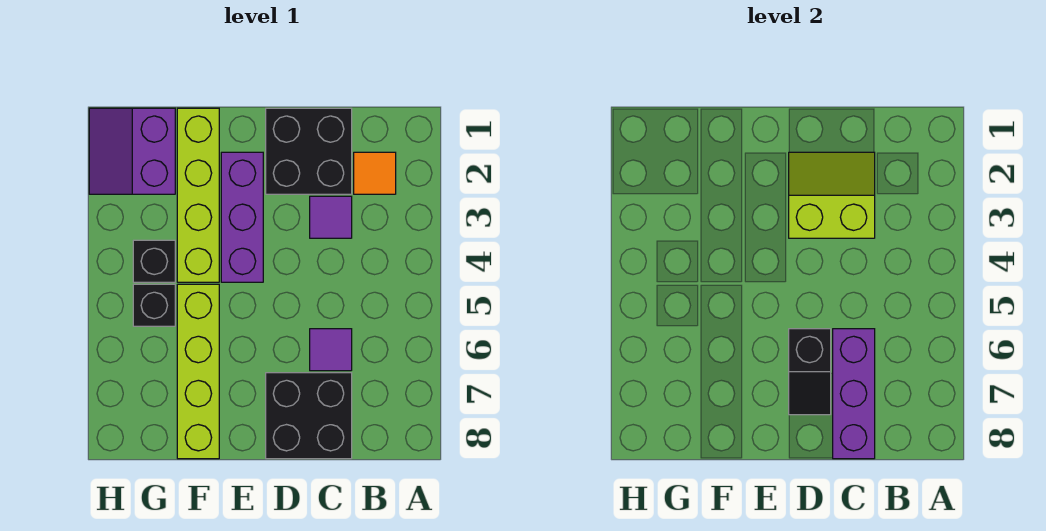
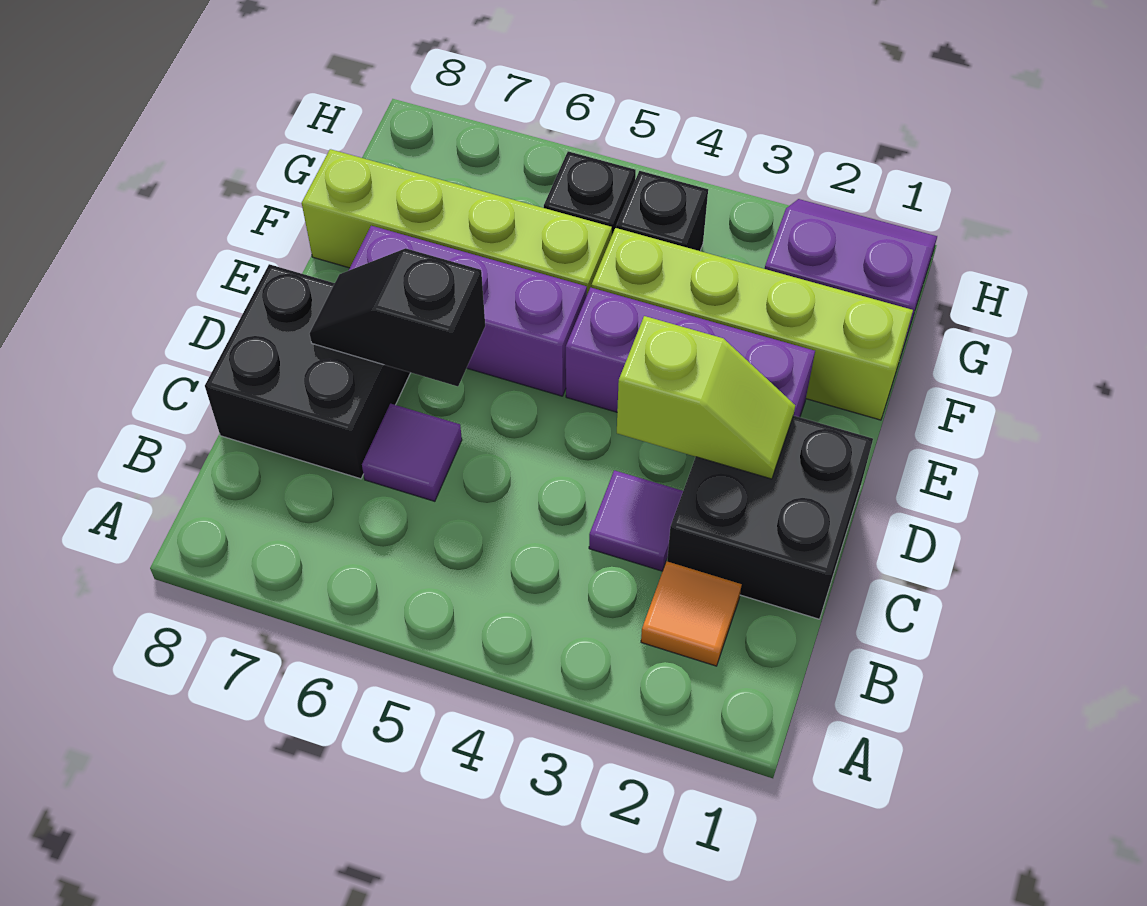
lime slope C2:D3 level 2 top 3 -> lime slope D2:D3 level 2 top 3
purple brick C6:C8 level 2 -> purple brick E5:E7 level 1

